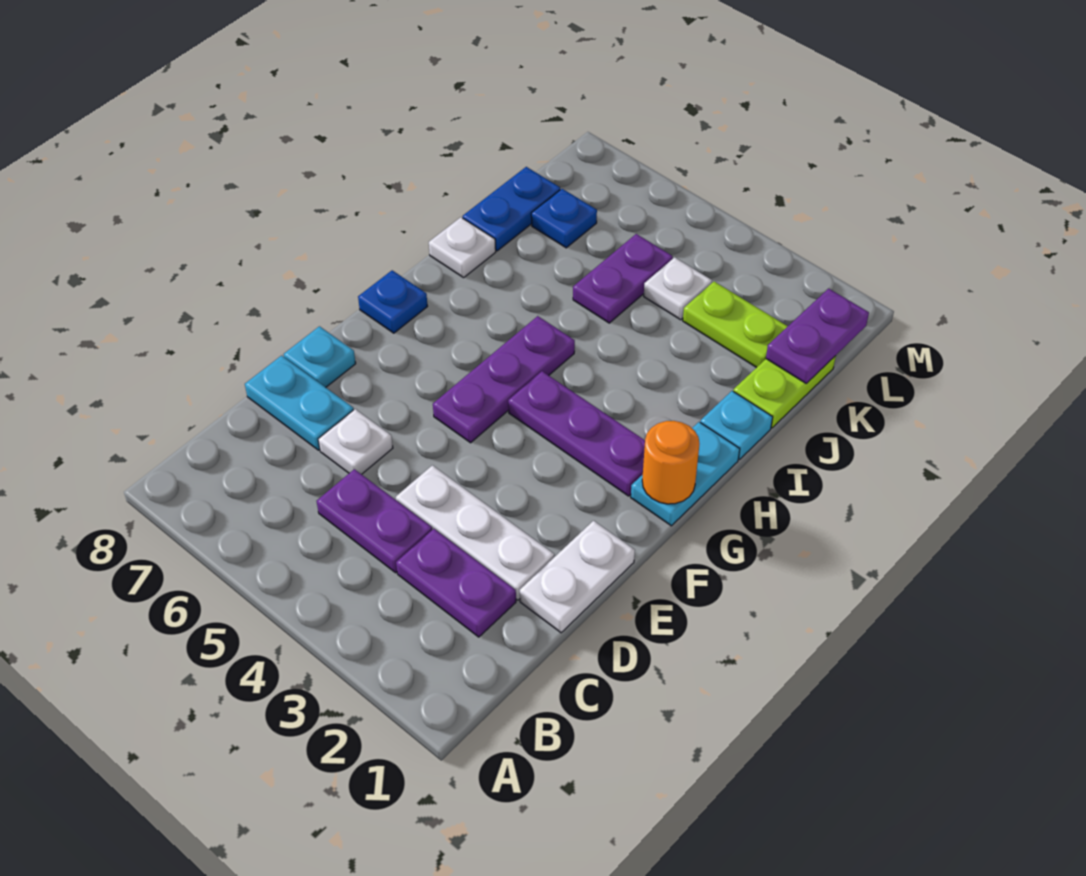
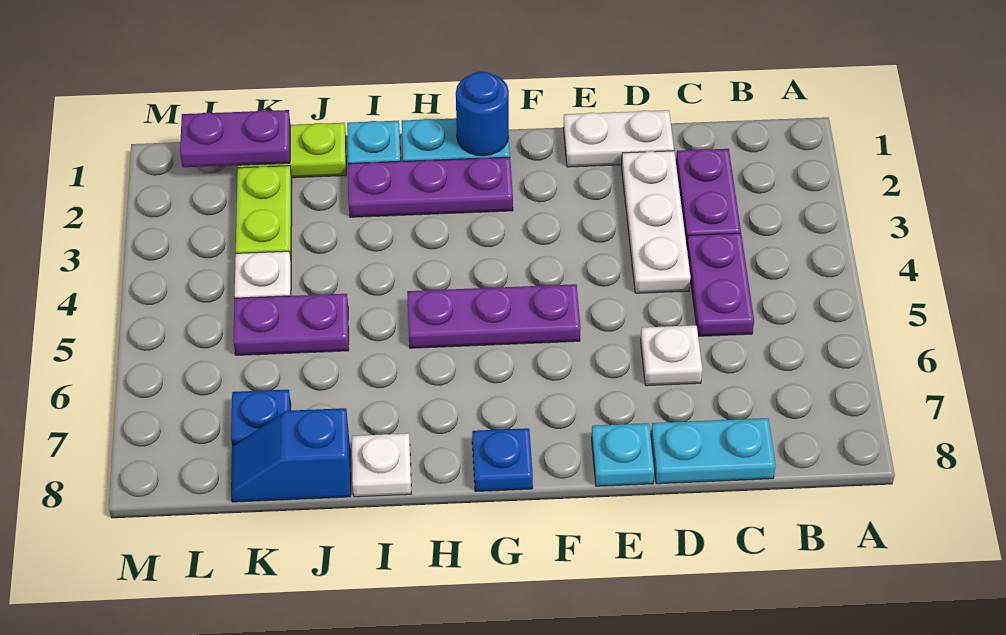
cyan plate D7:D8 level 1 -> cyan plate C8:D8 level 1
orange round brick G1 level 2 -> blue round brick G1 level 2
purple plate G2:G4 level 1 -> purple plate G2:I2 level 1
blue plate J8:K8 level 1 -> blue slope J8:K8 level 1 top J

